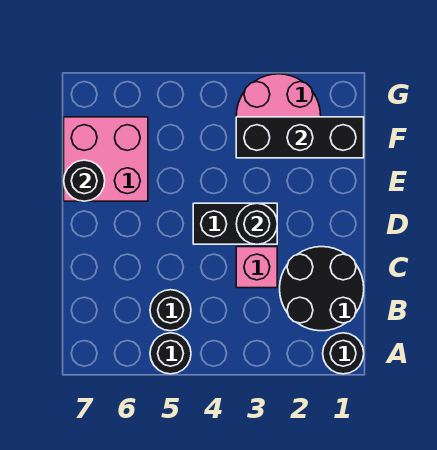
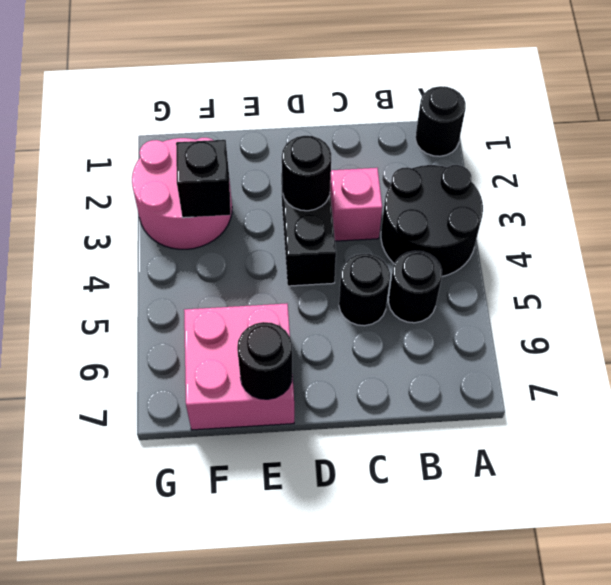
black round brick A5 level 1 -> black round brick C5 level 1
black round brick B1:C2 level 1 -> black round brick A3:B4 level 1
black brick F1:F3 level 2 -> black brick F3 level 2

